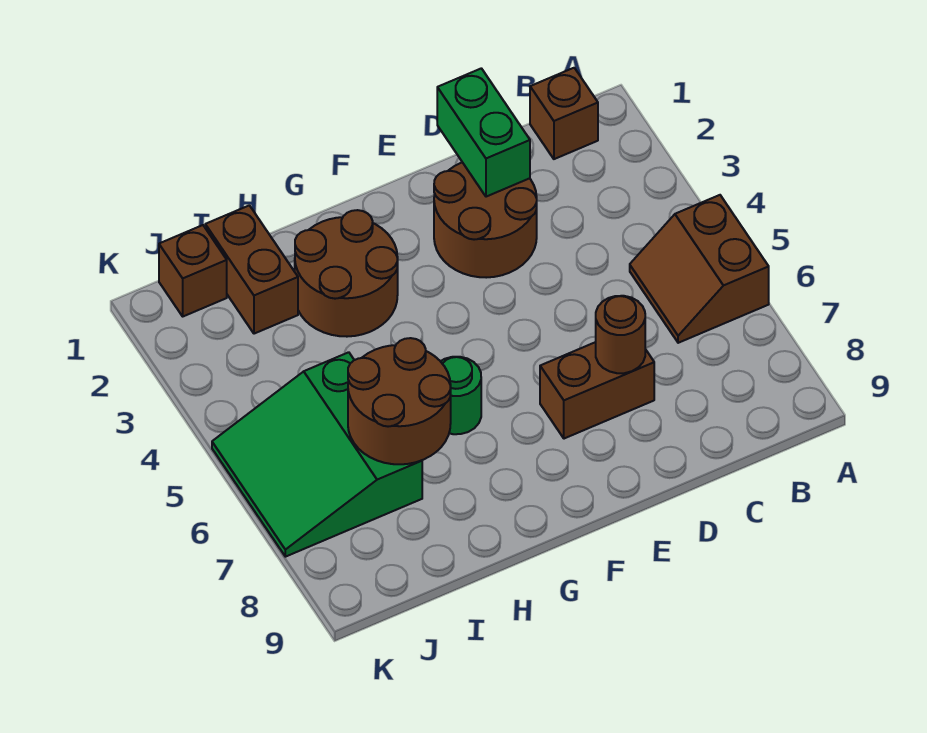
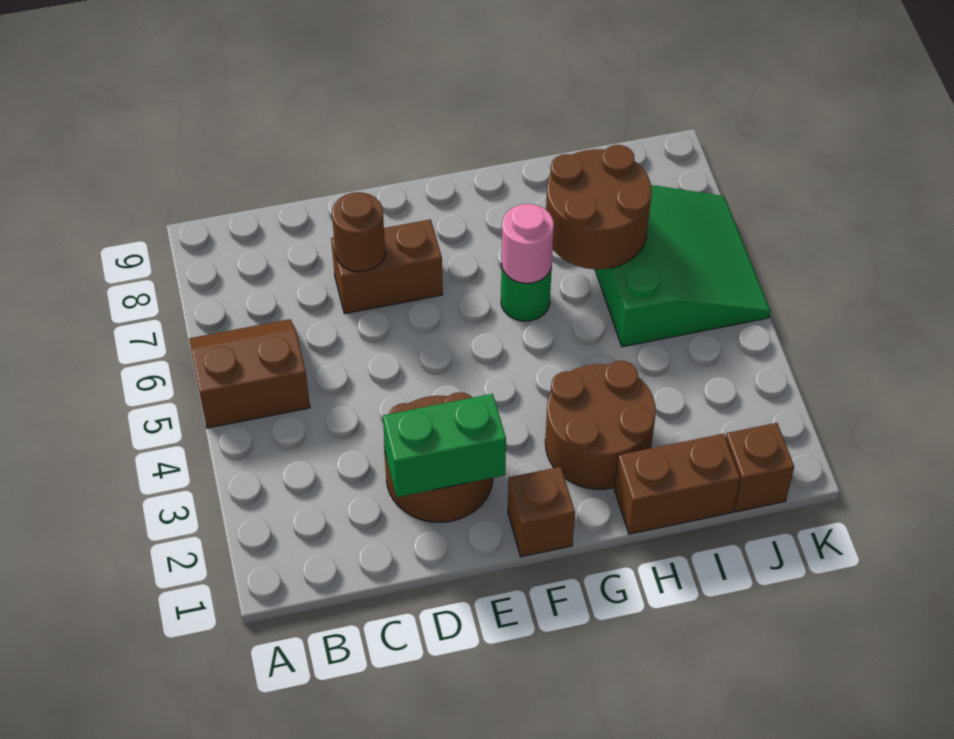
brown slope A5:B6 level 1 top A -> brown slope A5:B6 level 1 top 5
brown brick B1 level 1 -> brown brick F1 level 1
green brick D1:D2 level 2 -> green brick D2:E2 level 2
none -> pink round brick G6 level 2
brown brick I1:I2 level 1 -> brown brick H1:I1 level 1

